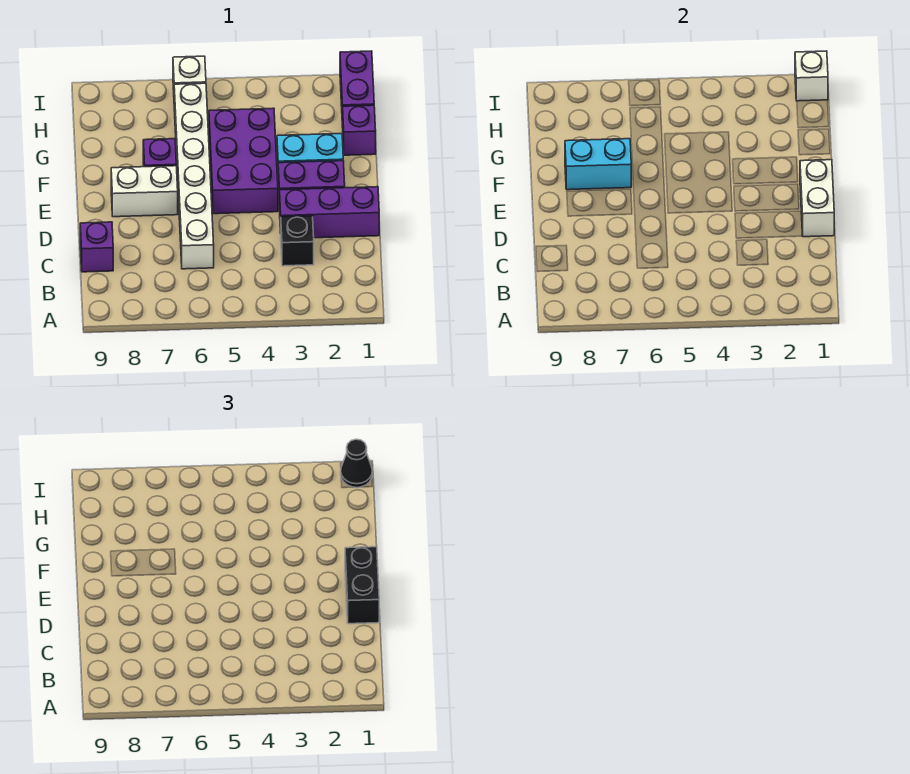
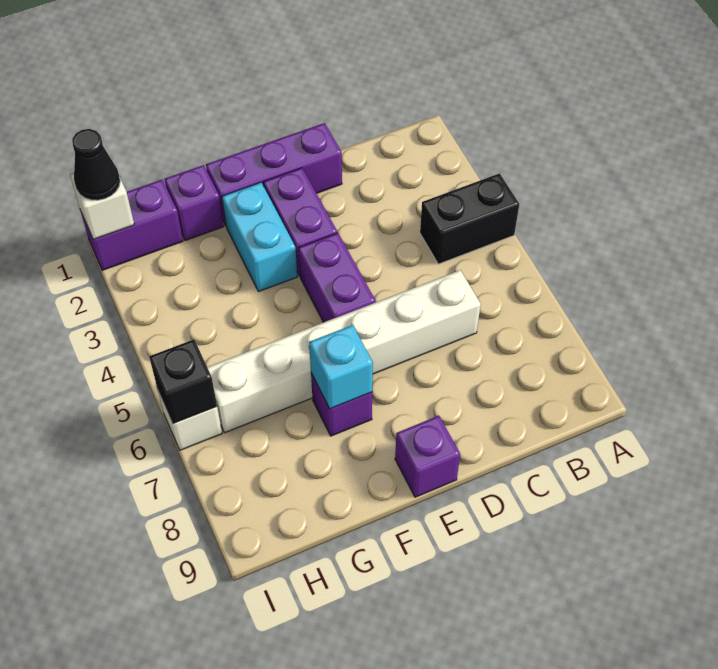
black brick C3 level 1 -> black brick I6 level 2
purple brick C9 level 1 -> purple brick E9 level 1
purple brick D1:D3 level 1 -> purple brick D1:F1 level 1
white brick D1:E1 level 2 -> none
black brick D1:E1 level 3 -> black brick A4:B4 level 1
purple brick E4:G5 level 1 -> purple brick E4:E5 level 1
white brick E7:E8 level 1 -> none
cyan brick F7:F8 level 2 -> cyan brick F7 level 2

